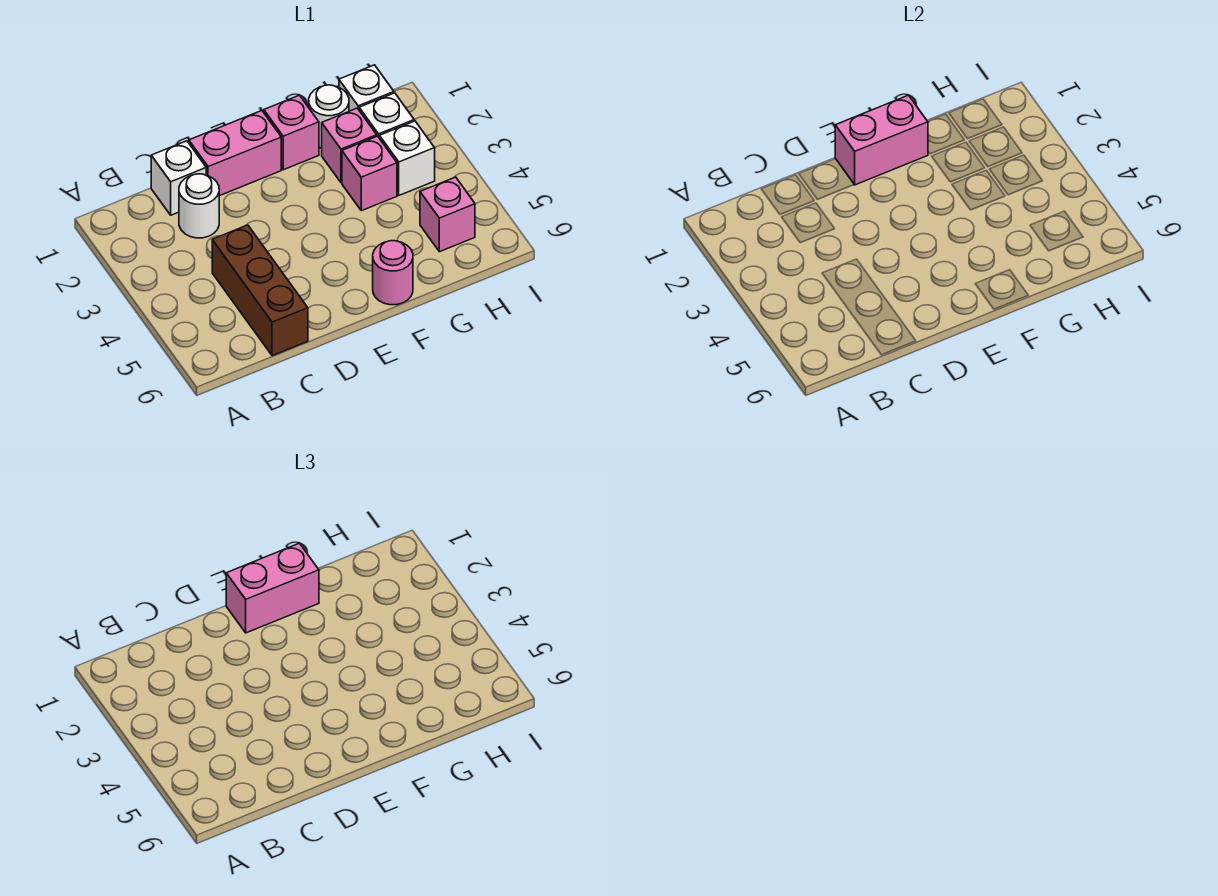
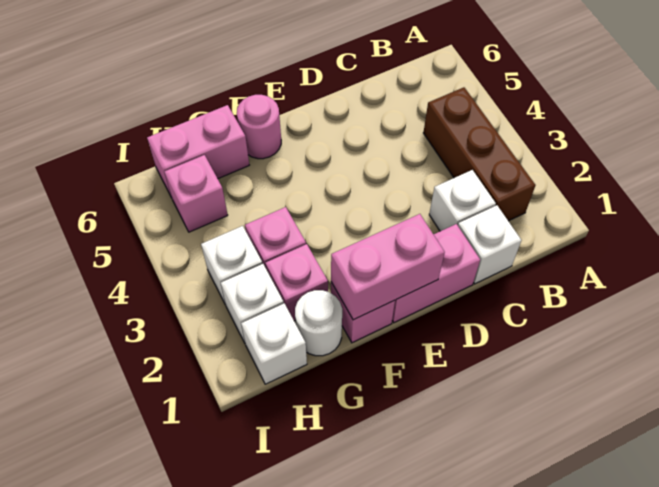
white round brick C2 level 1 -> white brick C2 level 1
brown brick C4:C6 level 1 -> brown brick B2:B4 level 1
pink brick E1:F1 level 3 -> pink brick G6:H6 level 1

